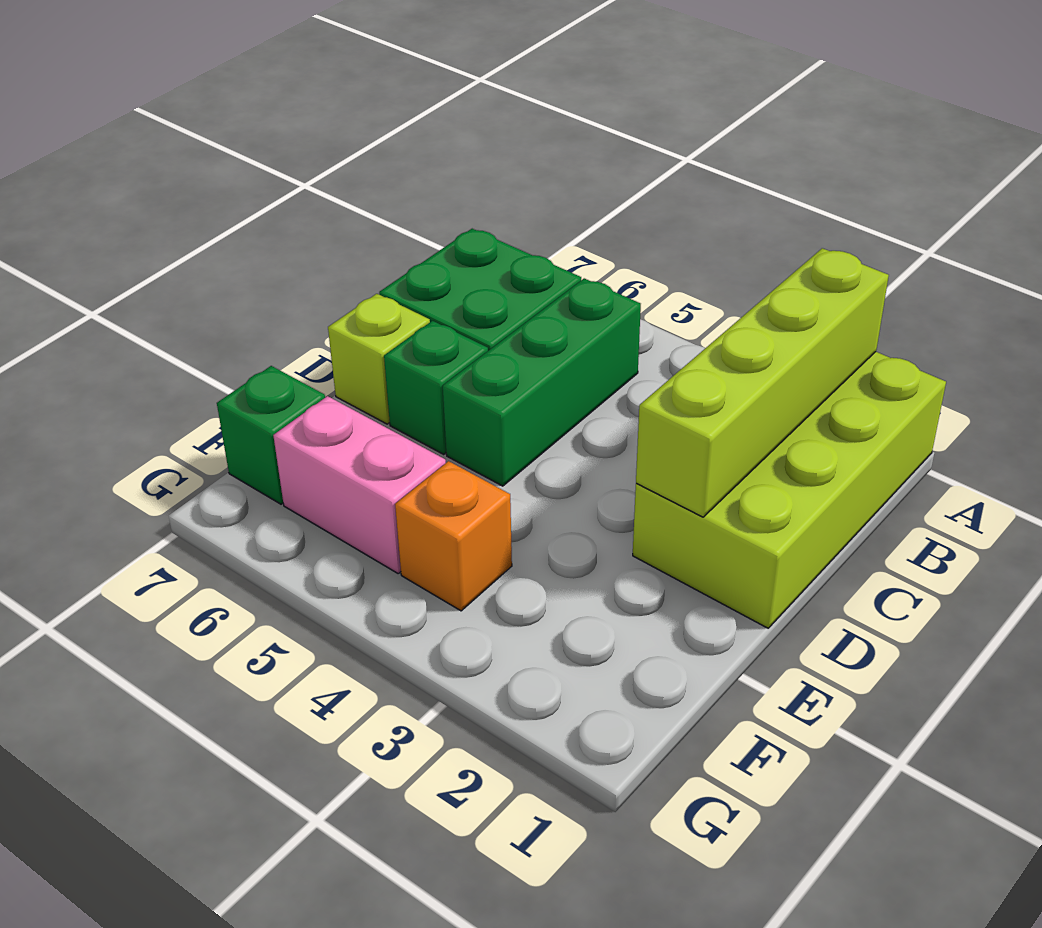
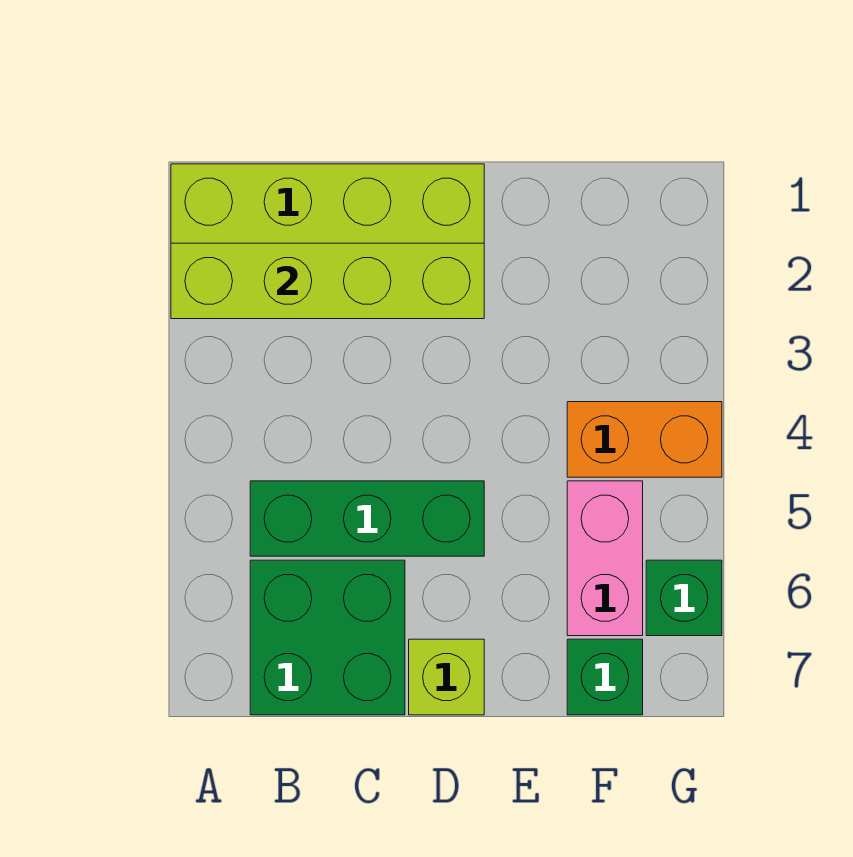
green brick D6 level 1 -> green brick G6 level 1
orange brick F4 level 1 -> orange brick F4:G4 level 1

